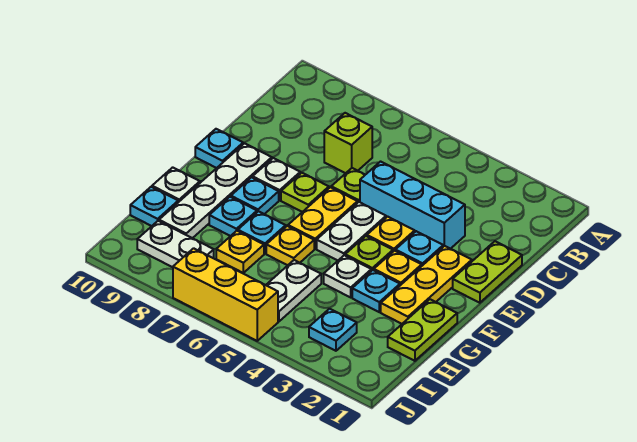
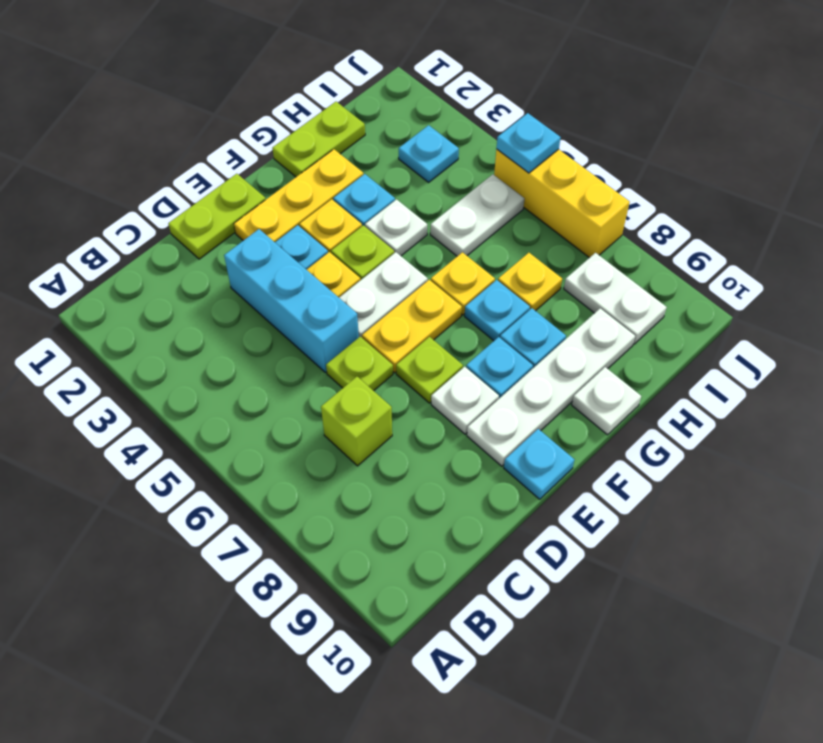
cyan plate H10 level 1 -> cyan plate J5 level 2

